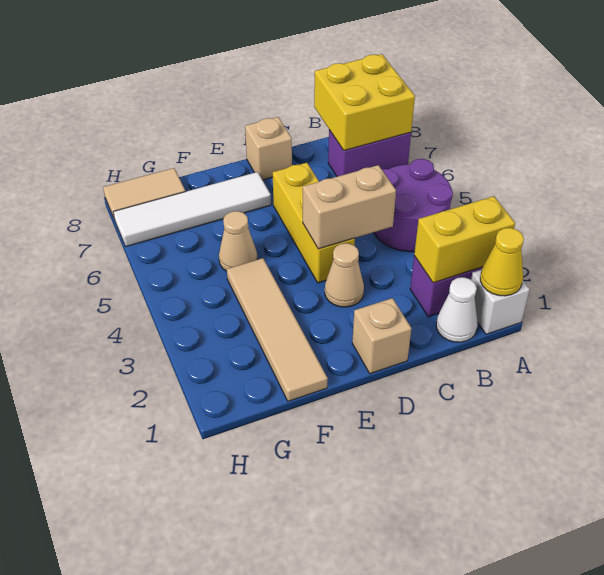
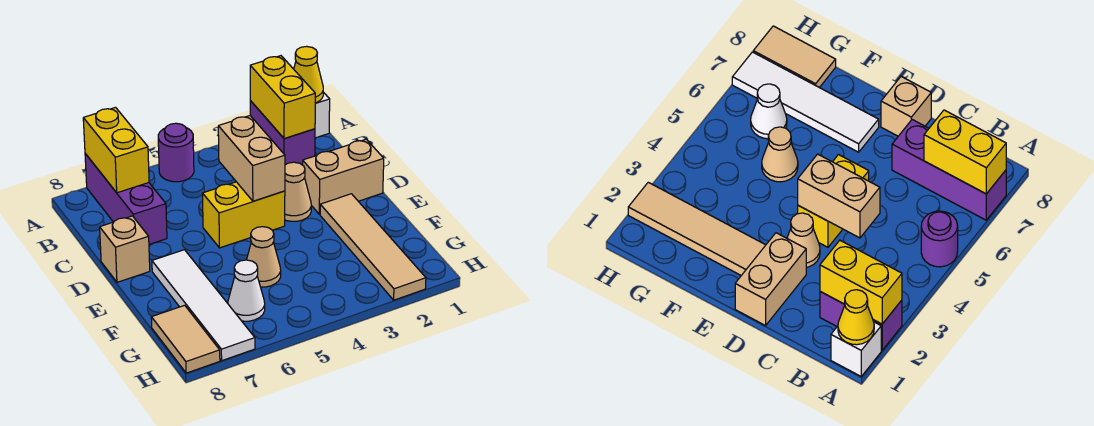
purple round brick A4:B5 level 1 -> purple round brick A5 level 1
purple brick A7:B7 level 1 -> purple brick A7:C7 level 1
yellow brick A7:B8 level 2 -> yellow brick A7:B7 level 2
white cone B1 level 1 -> white cone G6 level 1
tan brick D1 level 1 -> tan brick D1:D2 level 1
yellow brick D4:D6 level 1 -> yellow brick D4:D5 level 1
tan tile F1:F4 level 1 -> tan tile E2:H2 level 1

